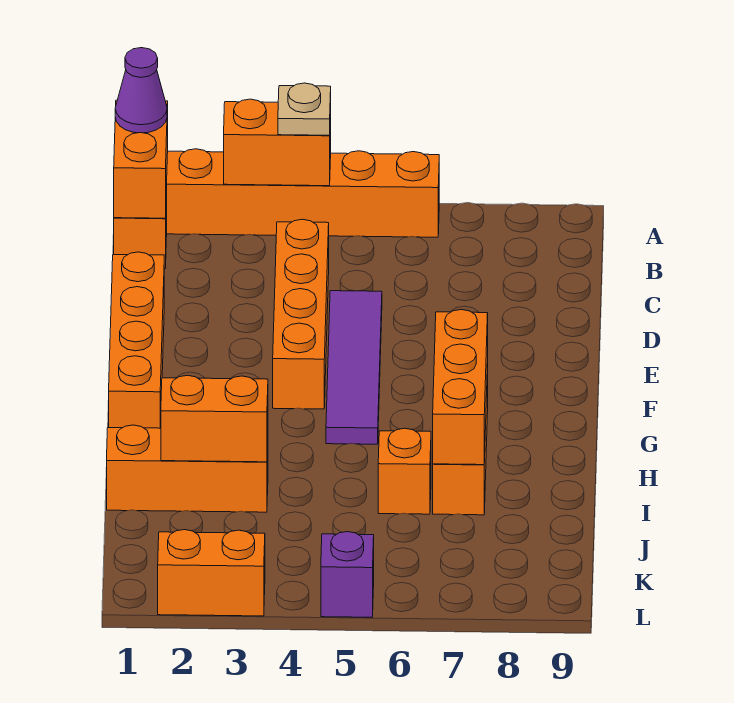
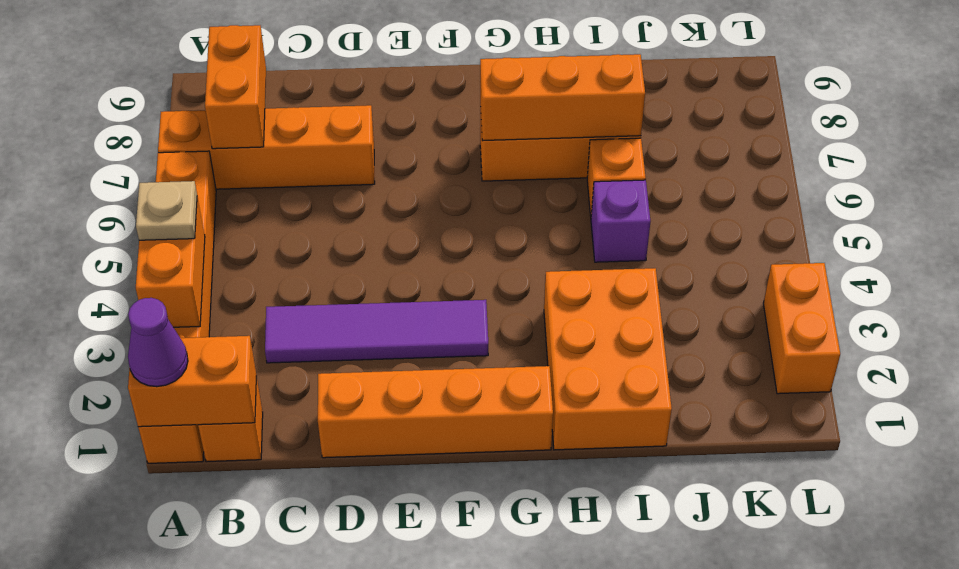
orange brick C4:F4 level 1 -> orange brick A7:D7 level 1
purple tile D5:G5 level 1 -> purple tile C3:F3 level 1
orange brick I1:I3 level 1 -> orange brick H1:I3 level 1
orange brick I2:I3 level 2 -> orange brick B7:B8 level 2
purple brick L5 level 1 -> purple brick I5 level 1

